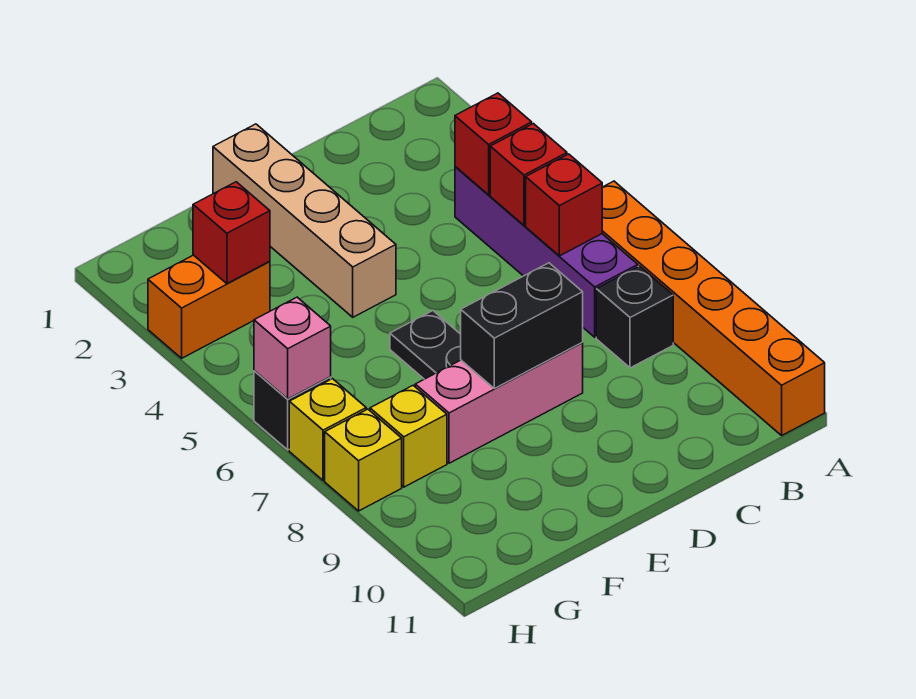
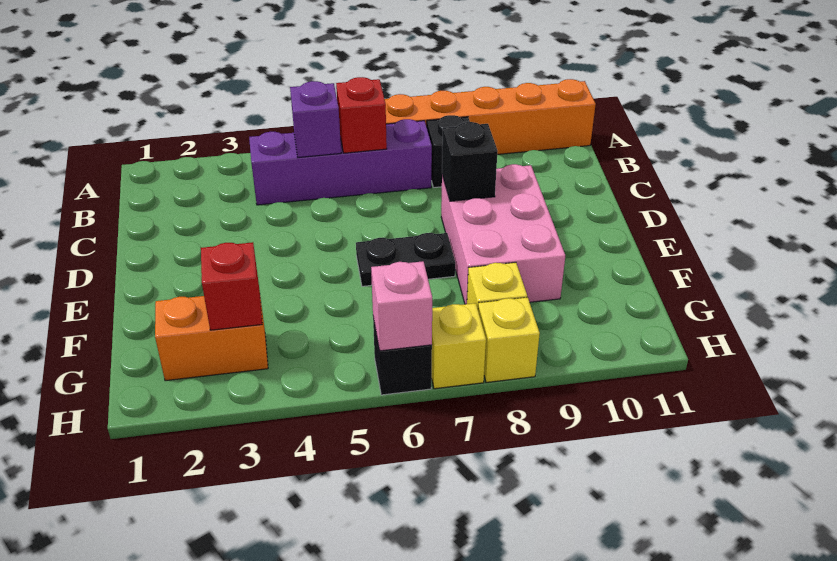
red brick B4 level 2 -> none
red brick B5 level 2 -> purple brick B5 level 2
pink brick D8:F8 level 1 -> pink brick D8:F9 level 1
black brick D8:E8 level 2 -> black brick D8 level 2
tan brick E1:E4 level 1 -> none
orange brick G3:H3 level 1 -> orange brick G2:G3 level 1

